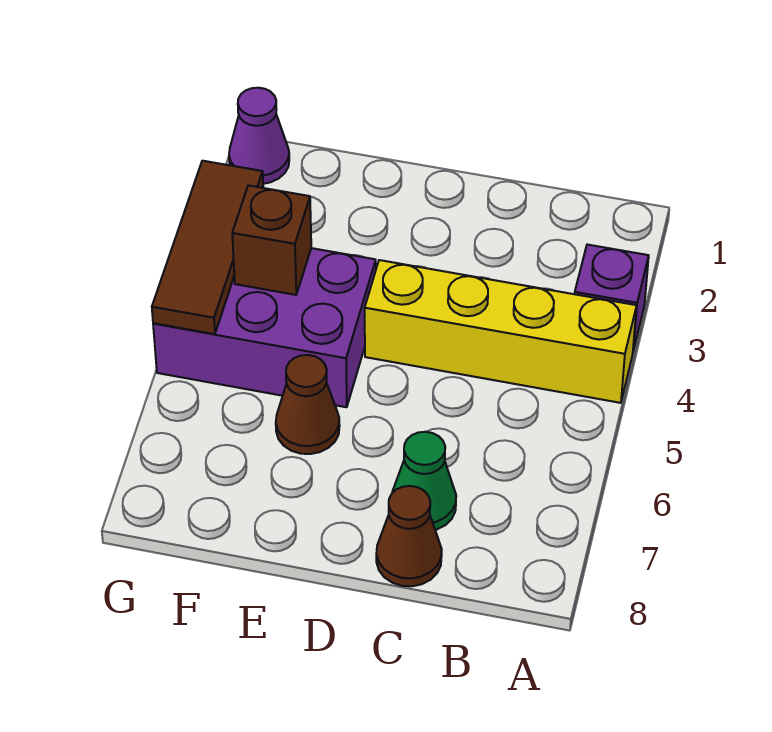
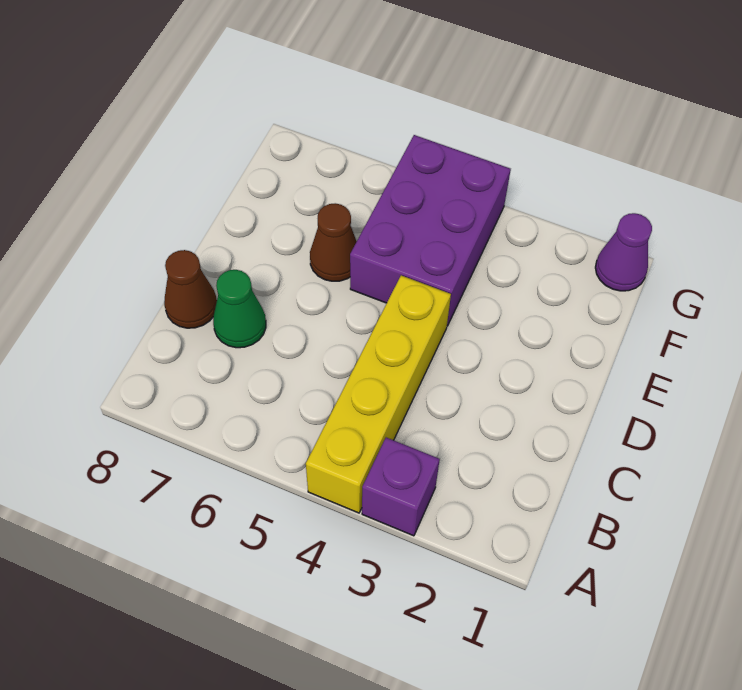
brown brick F4 level 2 -> none
brown tile G3:G5 level 2 -> none

